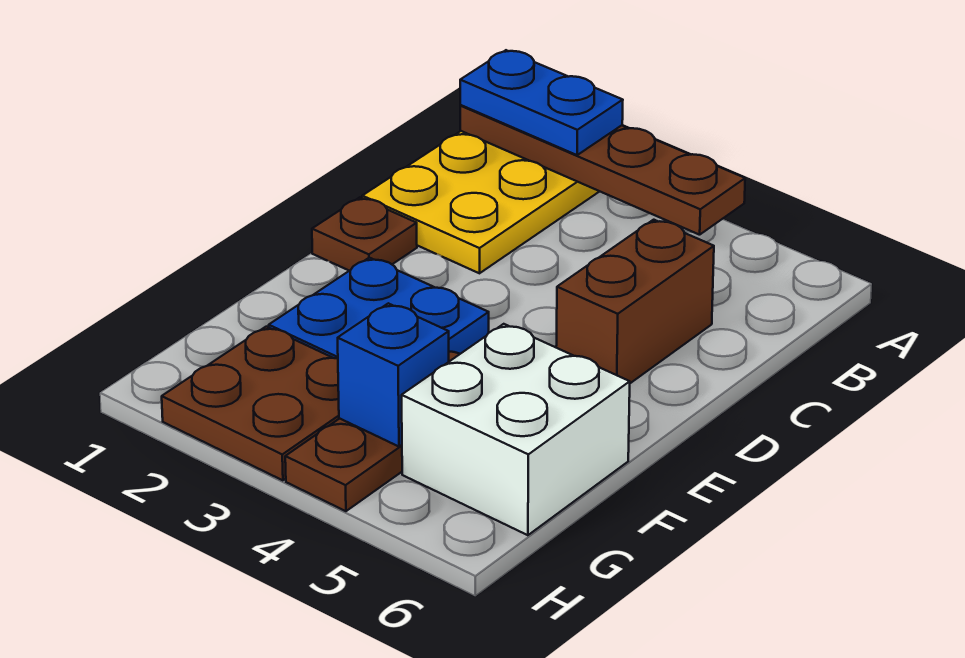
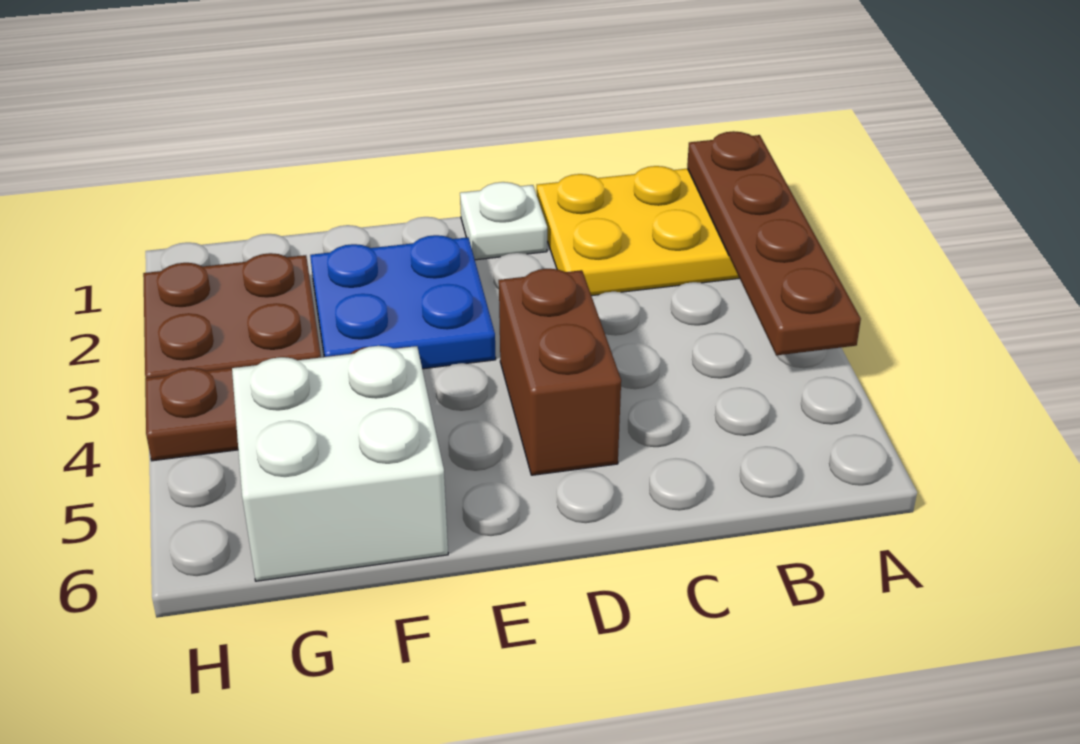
blue plate A1:A2 level 3 -> none
brown brick C5:D5 level 1 -> brown brick D4:D5 level 1
brown plate D1 level 1 -> white plate D1 level 1
blue brick G4 level 2 -> none

